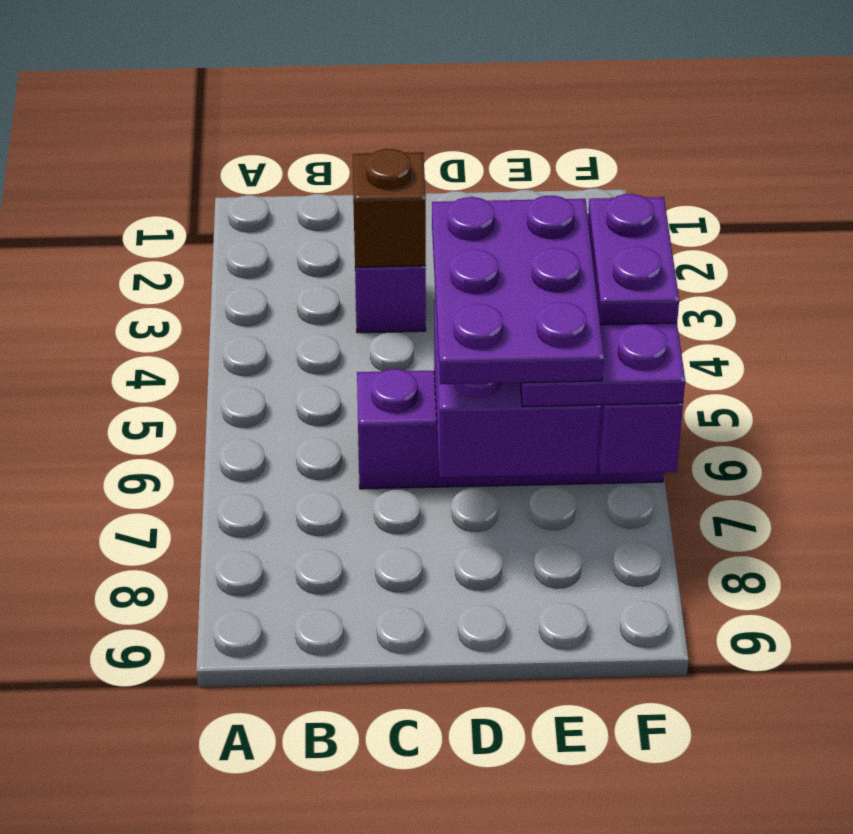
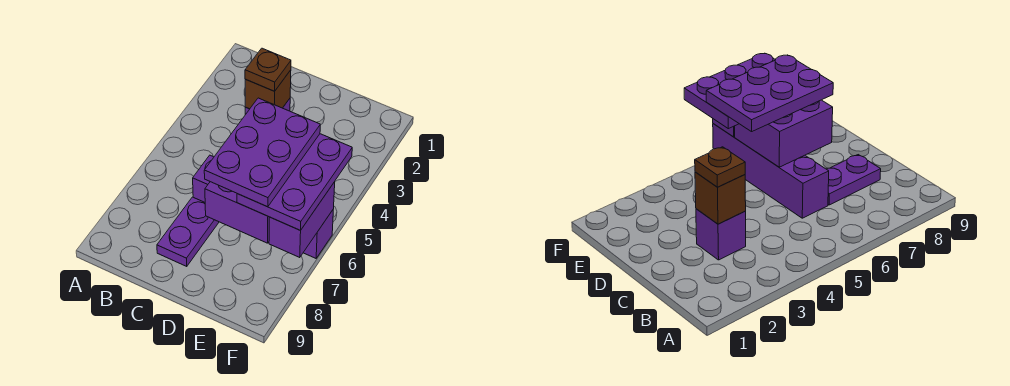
none -> brown plate C3 level 3
purple plate F5:F6 level 4 -> purple plate C7:C8 level 1

